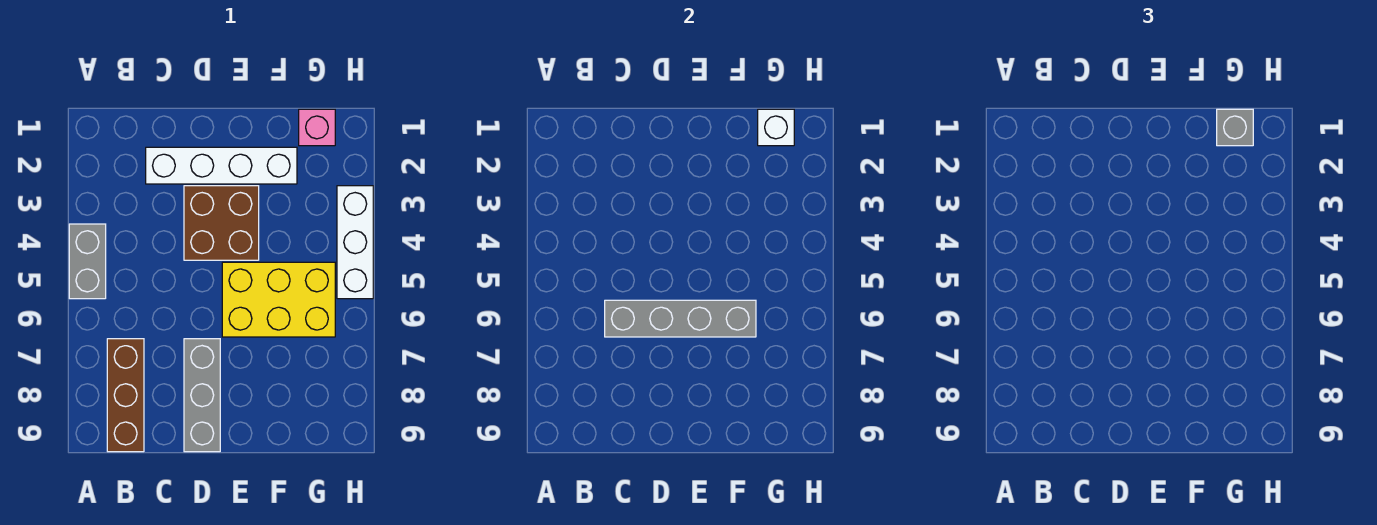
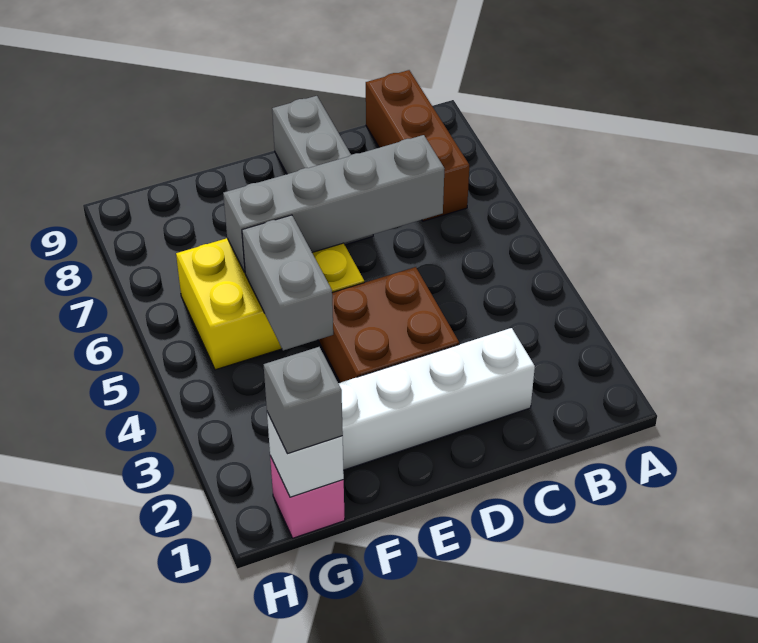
grey brick A4:A5 level 1 -> grey brick F4:F5 level 2
white brick H3:H5 level 1 -> none

